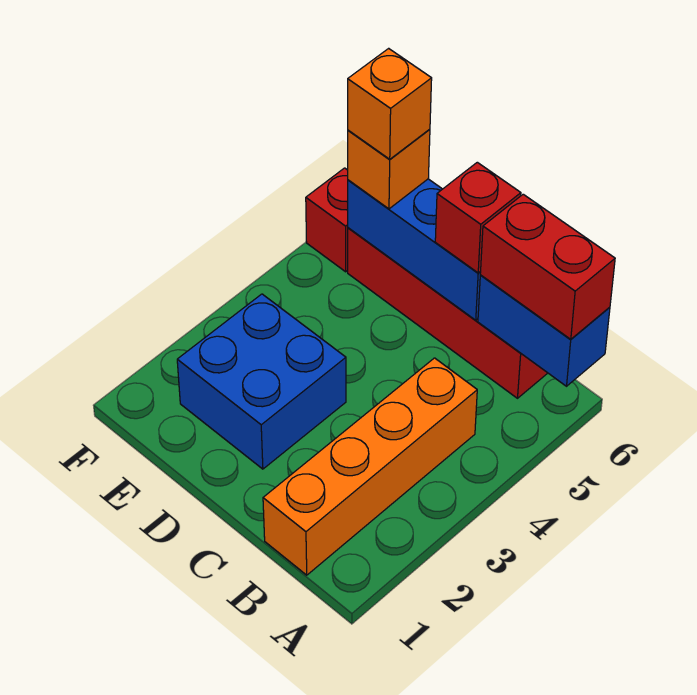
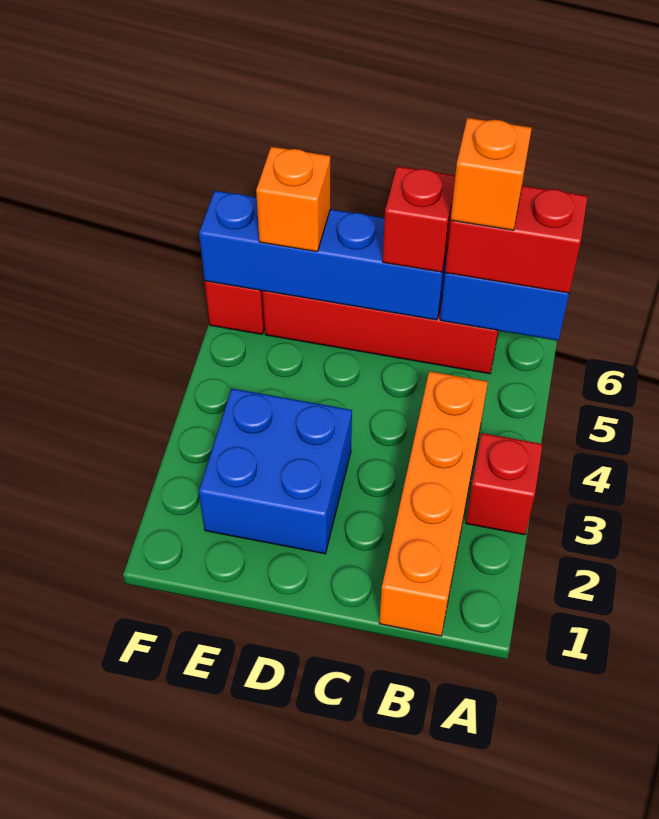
none -> red brick A3 level 1
blue brick C6:E6 level 2 -> blue brick C6:F6 level 2
orange brick E6 level 4 -> orange brick B6 level 4

